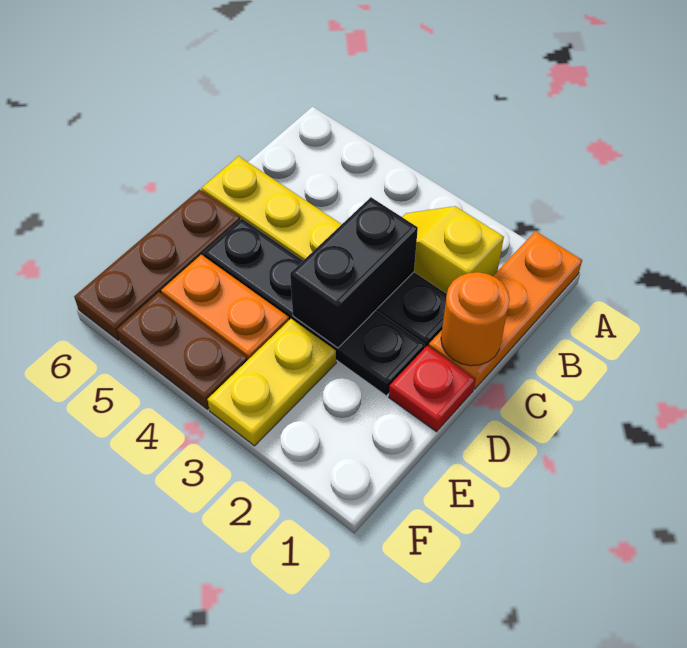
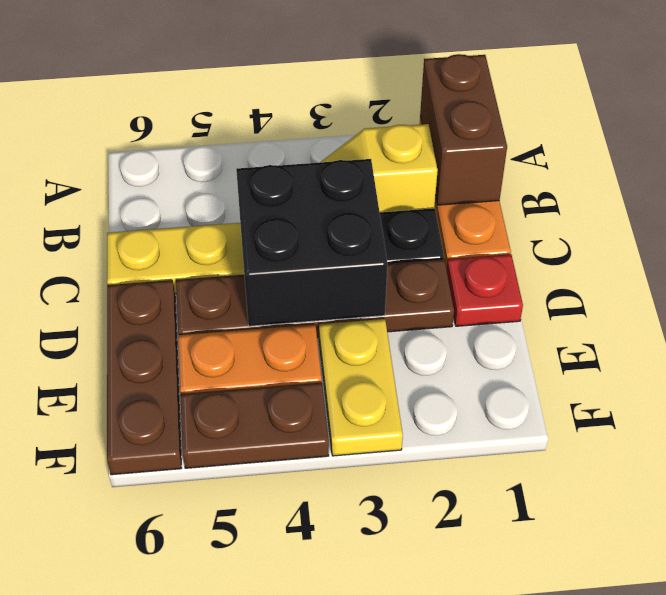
none -> brown brick A1:B1 level 2
orange round brick C1 level 2 -> none
black brick C3:D3 level 2 -> black brick C3:D4 level 2
black plate D2:D5 level 1 -> brown plate D2:D5 level 1

